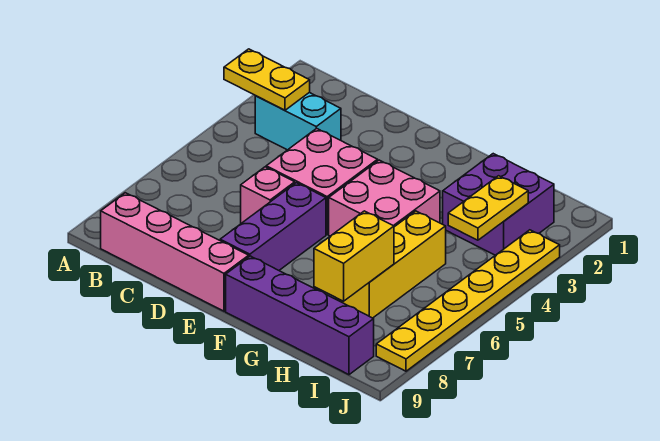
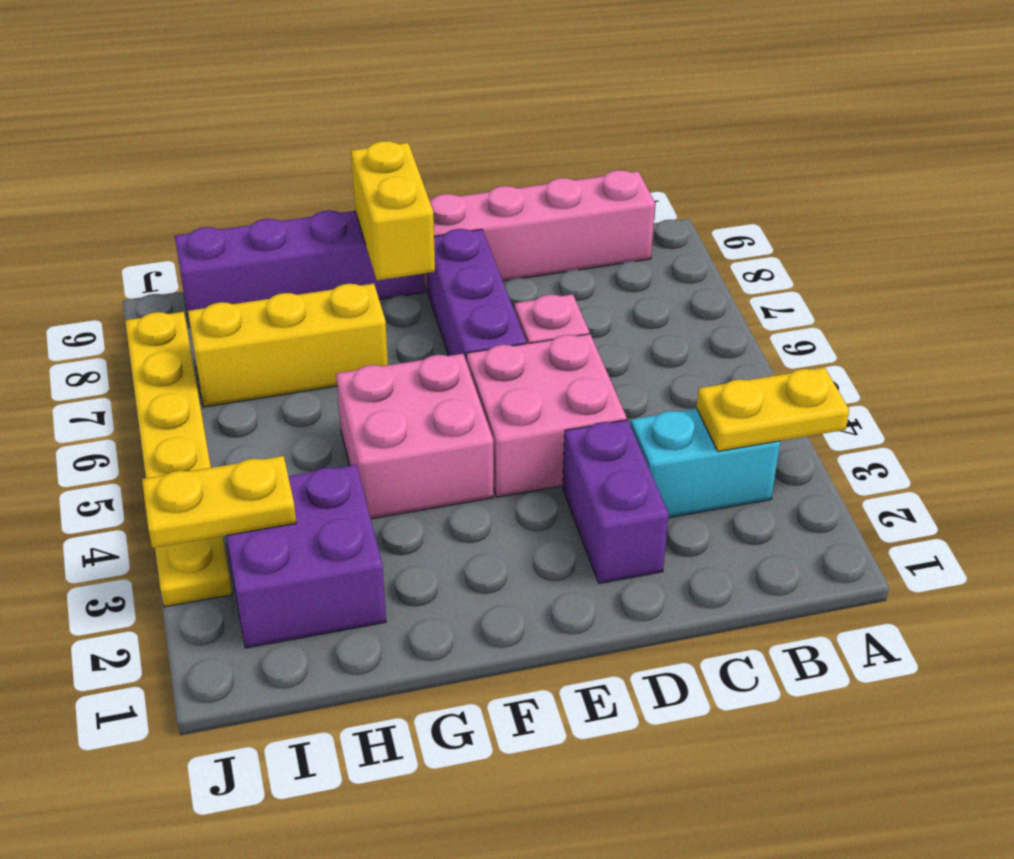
none -> purple brick D2:D3 level 1
yellow brick H5:H7 level 1 -> yellow brick G7:I7 level 1
yellow brick H7:H8 level 2 -> yellow brick F8:F9 level 2
yellow plate I3:I4 level 2 -> yellow plate I3:J3 level 2

